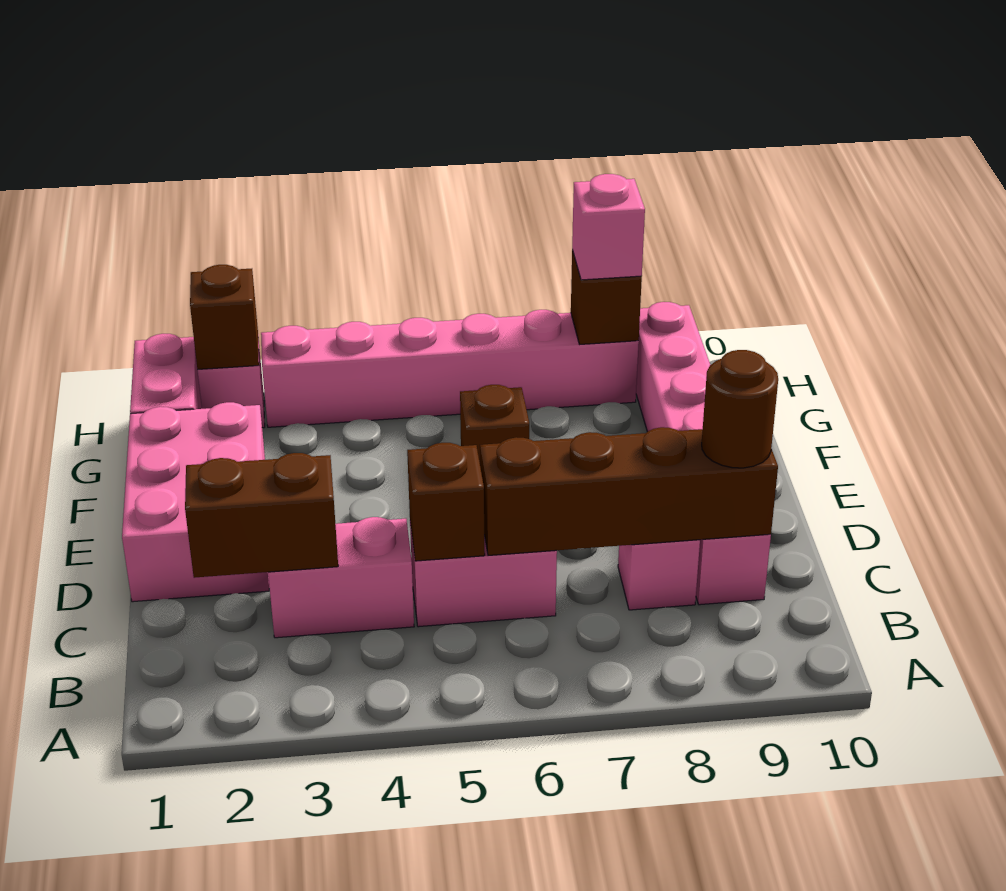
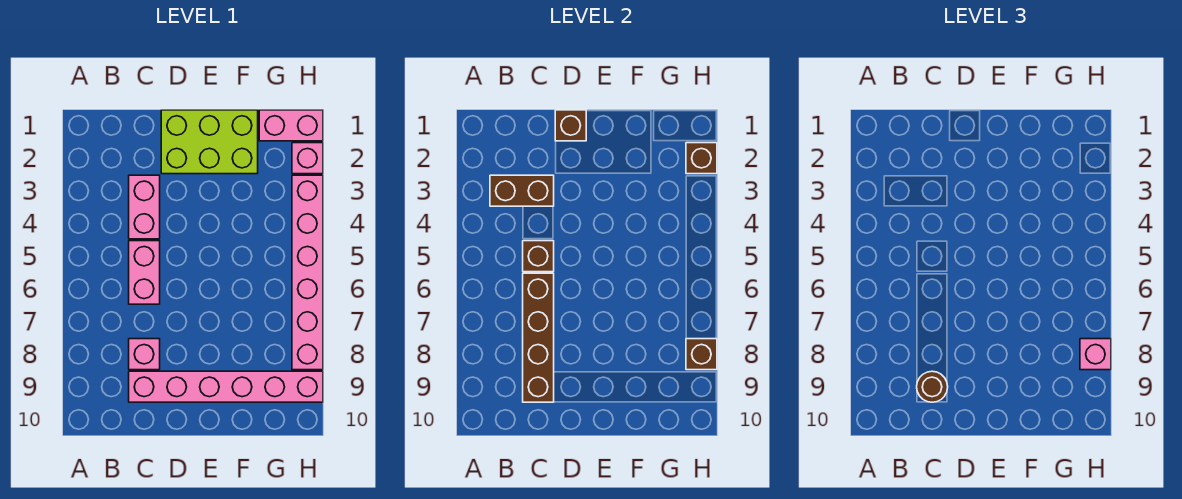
brown brick C2:C3 level 2 -> brown brick B3:C3 level 2
pink brick D1:F2 level 1 -> lime brick D1:F2 level 1
brown brick F6 level 1 -> brown brick D1 level 2

